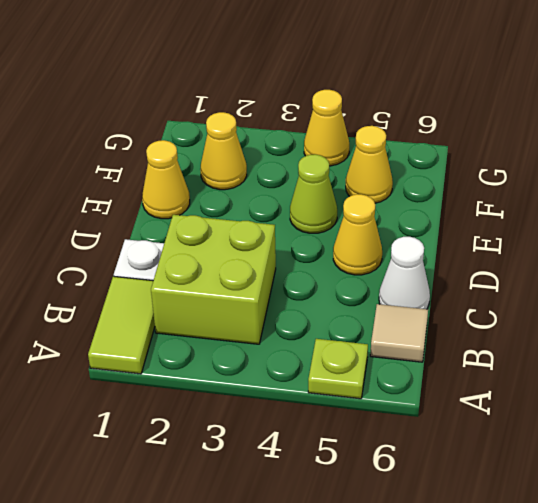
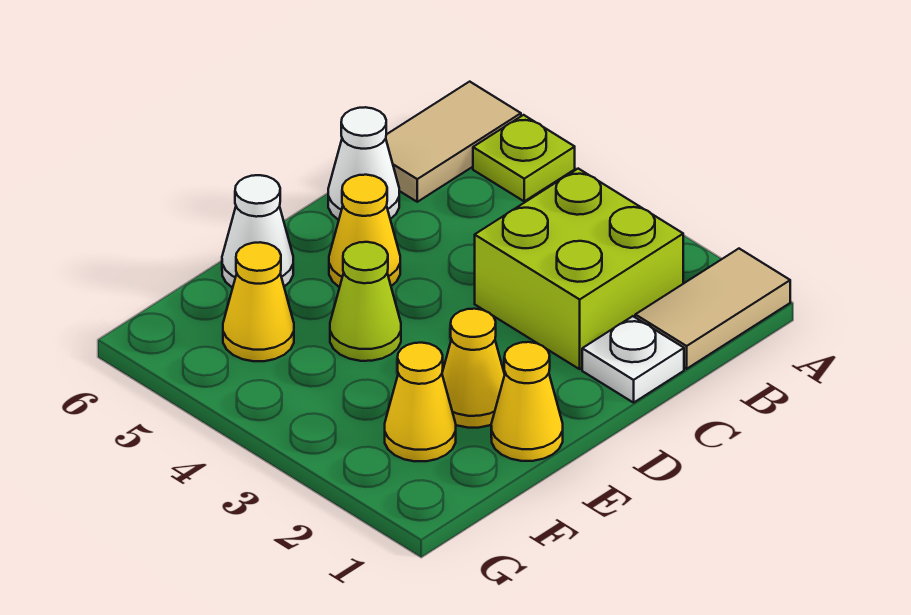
lime tile A1:B1 level 1 -> tan tile A1:B1 level 1
tan tile B6 level 1 -> tan tile A6:B6 level 1
none -> white cone E6 level 1
yellow cone G4 level 1 -> yellow cone E2 level 1

